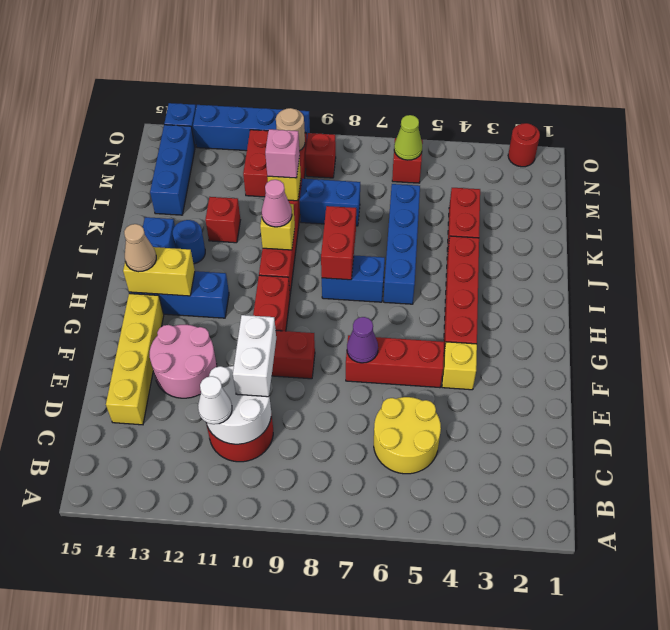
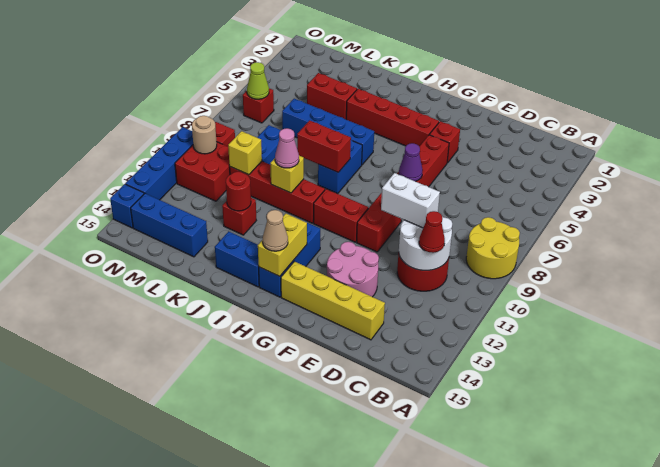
yellow round brick C5:D6 level 1 -> yellow round brick A8:B9 level 1
white cone C11 level 3 -> red cone C11 level 3
yellow brick F4 level 1 -> red brick F4 level 1
blue round brick J13 level 1 -> none
pink brick L10 level 3 -> none
red round brick O2 level 1 -> red round brick K12 level 2

